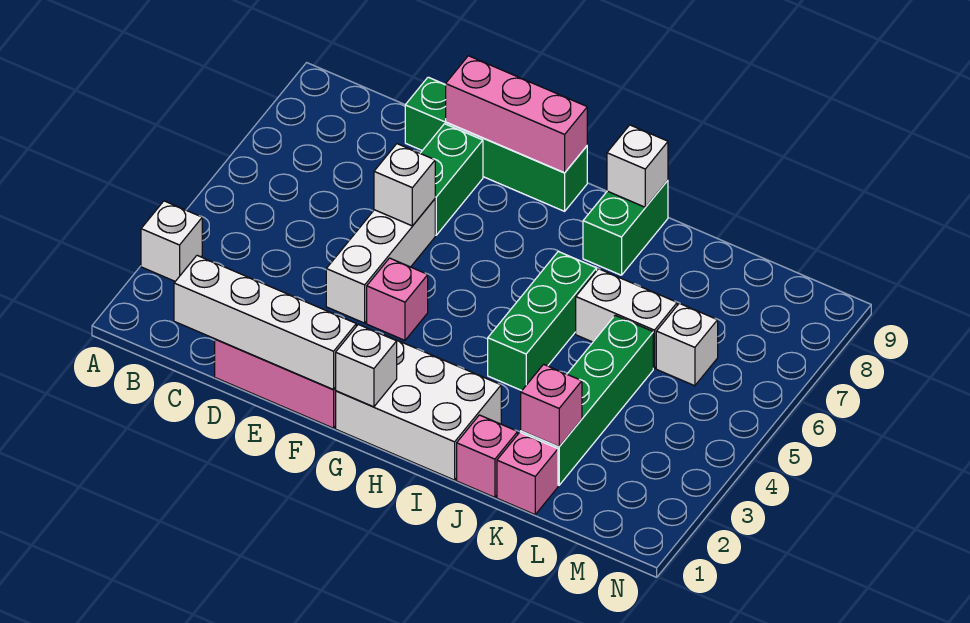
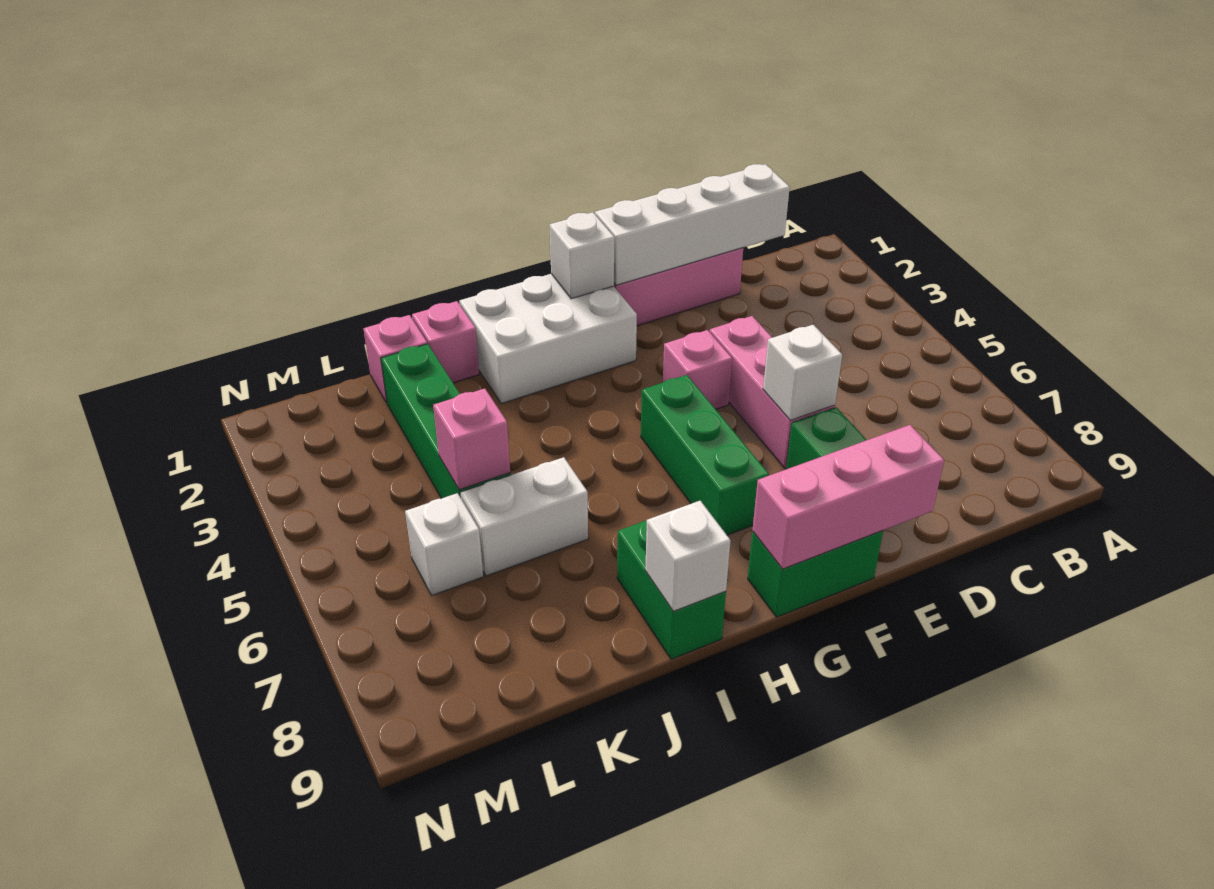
white brick A3 level 1 -> none
green brick D9:G9 level 1 -> green brick F9:G9 level 1
white brick E4:E6 level 1 -> pink brick E4:E6 level 1
green brick I4:I6 level 1 -> green brick G5:G7 level 1
pink brick K2 level 2 -> pink brick K5 level 2

